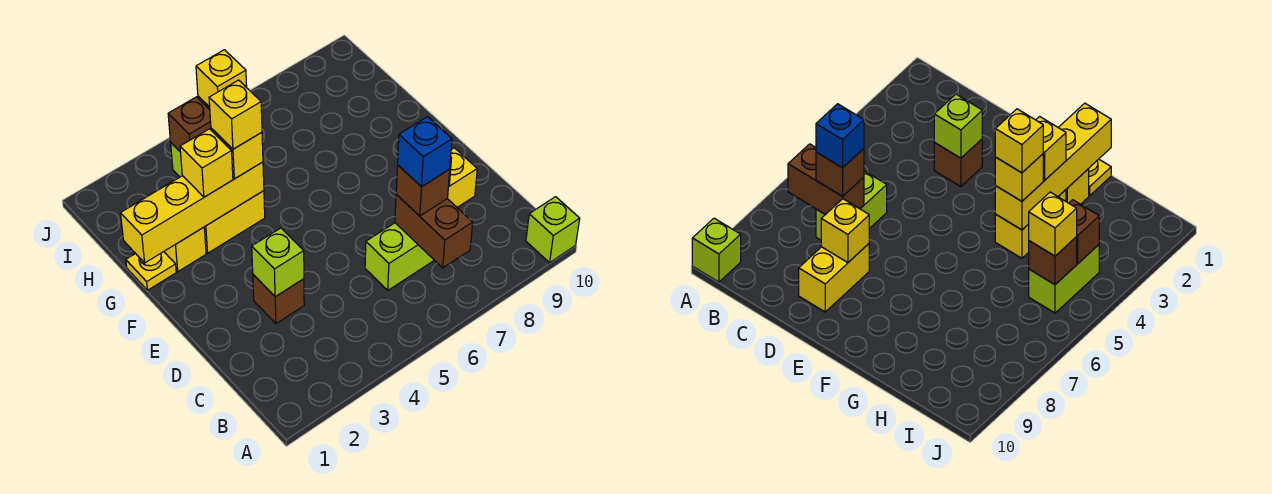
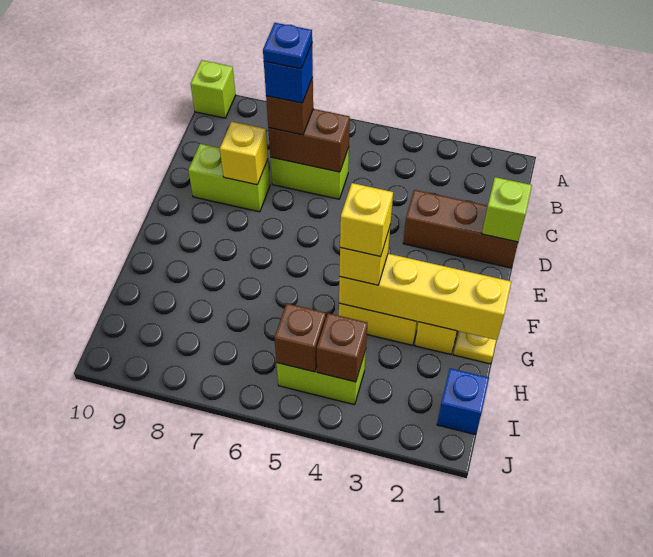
brown brick B7:C7 level 2 -> brown brick C6:C7 level 2
none -> blue plate C7 level 5
brown brick D3 level 1 -> brown brick D1:D3 level 1
lime brick D3 level 2 -> lime brick D1 level 2
yellow brick D8:D9 level 1 -> lime brick D8:D9 level 1
yellow brick G3 level 3 -> none
none -> blue brick I1 level 1
yellow brick I5 level 3 -> none

